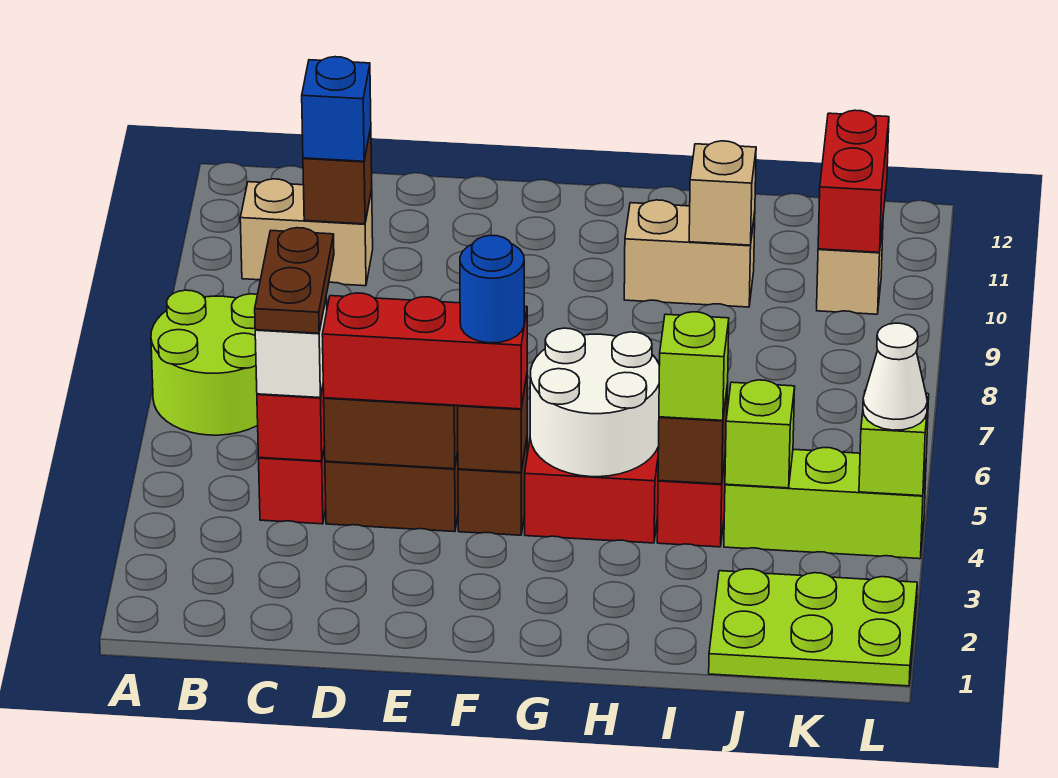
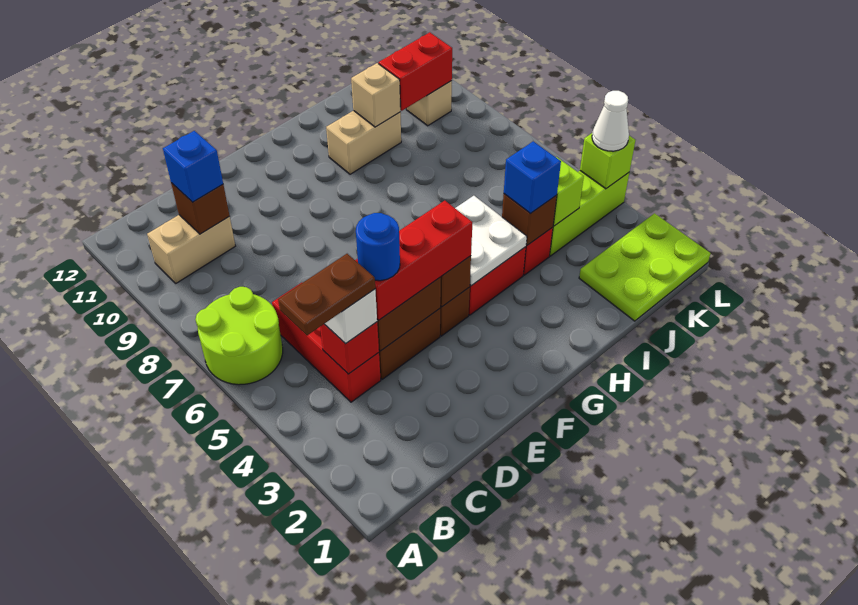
brown plate C4:C5 level 4 -> brown plate B4:C4 level 4
blue round brick F4 level 4 -> blue round brick D4 level 4
white round brick G4:H5 level 2 -> white plate G4:H5 level 2
lime brick I4 level 3 -> blue brick I4 level 3
red brick K10:K11 level 2 -> red brick J10:K10 level 2

